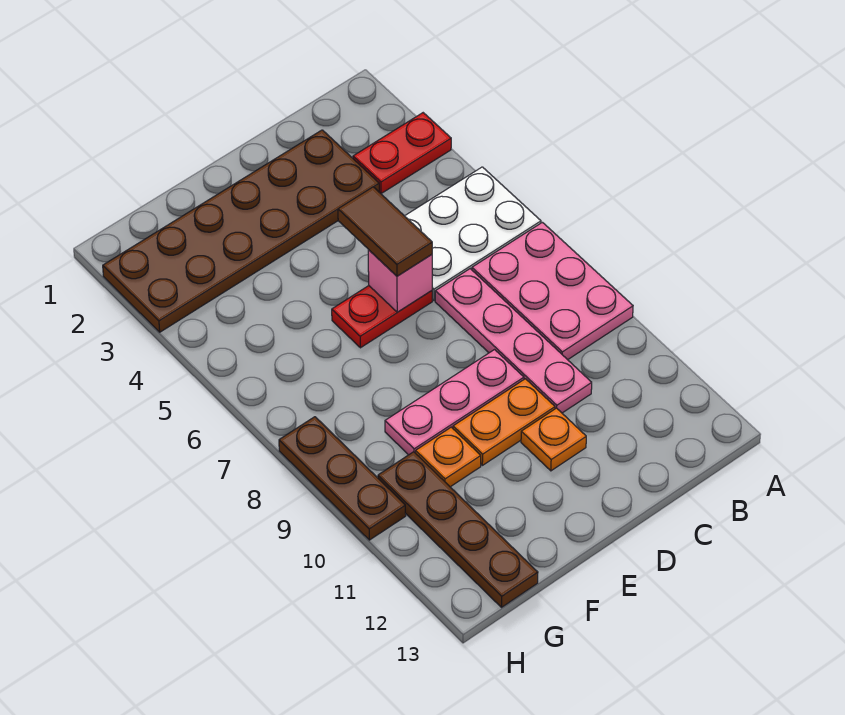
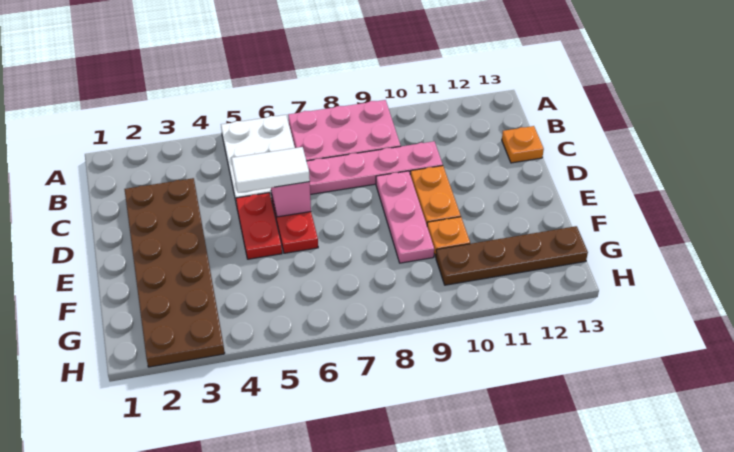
red plate A3:B3 level 1 -> red plate D5:E5 level 1
brown tile D5:D6 level 3 -> white tile D5:D6 level 3
orange plate D11 level 1 -> orange plate C13 level 1
brown plate H8:H10 level 1 -> none

